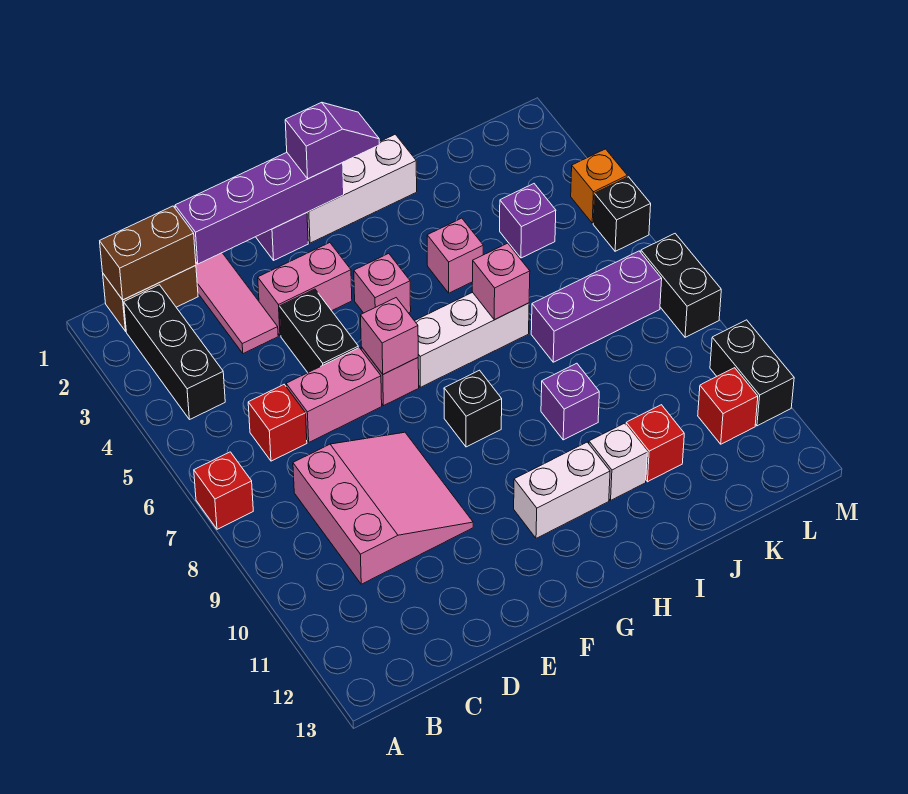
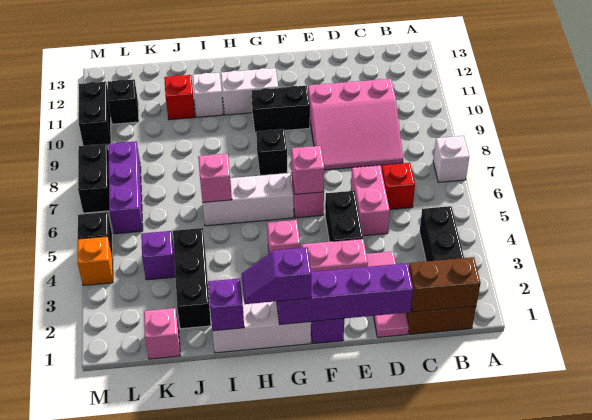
red brick A7 level 1 -> white brick A7 level 1
pink slope C8:E10 level 1 top C -> pink slope C8:E10 level 1 top 10
pink brick D6:E6 level 1 -> pink brick D5:D6 level 1
none -> black brick F10:G10 level 1
pink brick I4 level 1 -> pink brick K1 level 1
purple brick I9 level 1 -> purple brick I1 level 2
none -> black brick J2:J4 level 1
purple brick J7:L7 level 1 -> purple brick L6:L8 level 1
red brick L11 level 1 -> black brick L11 level 1

